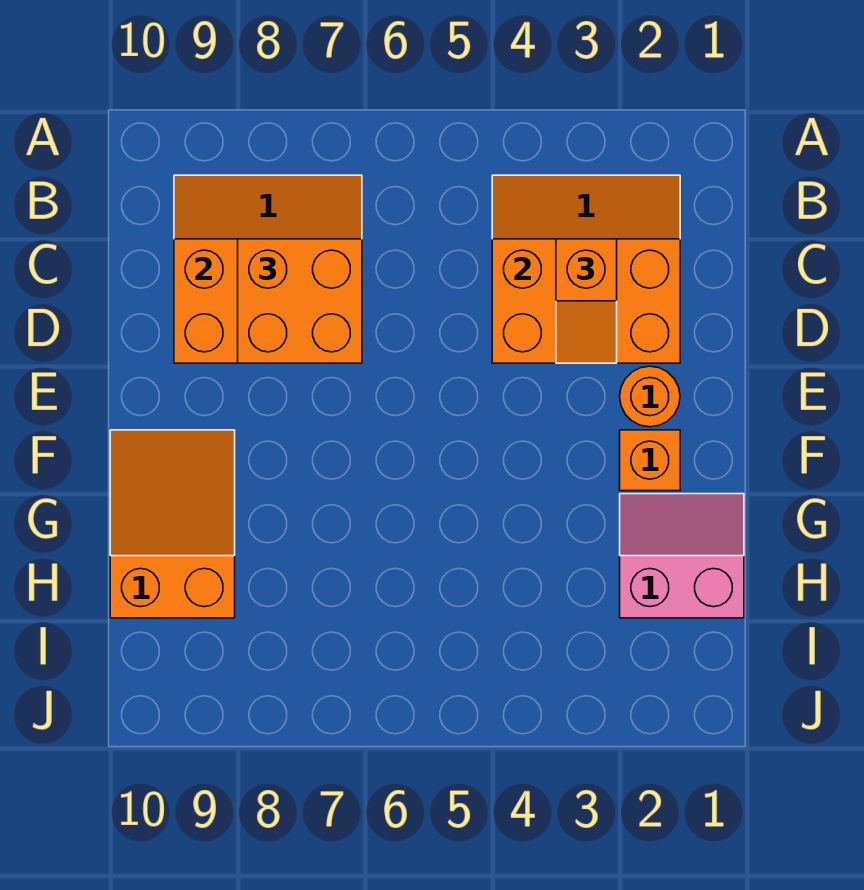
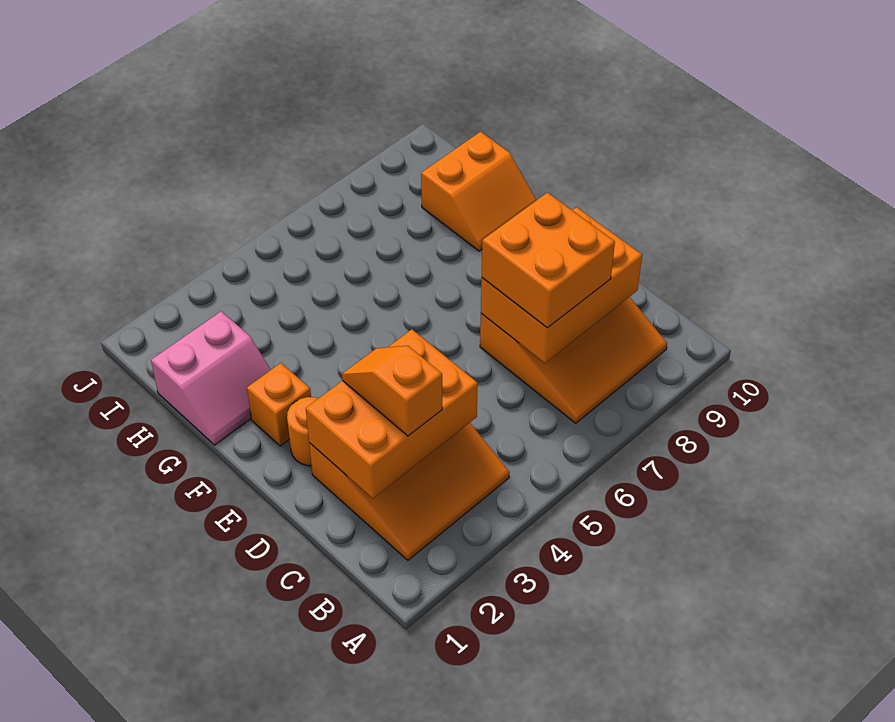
orange slope F9:H10 level 1 top H -> orange slope G9:H10 level 1 top H

